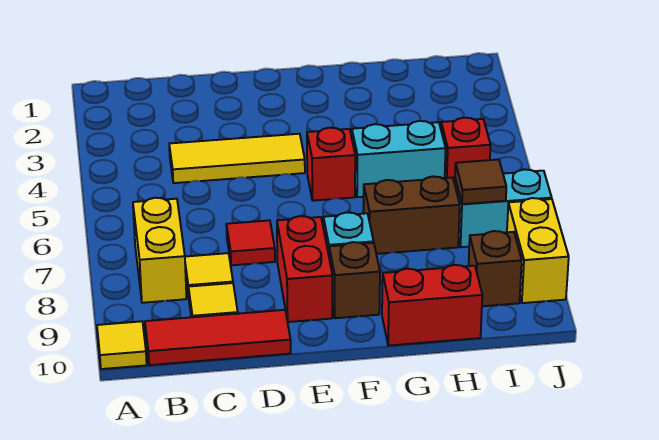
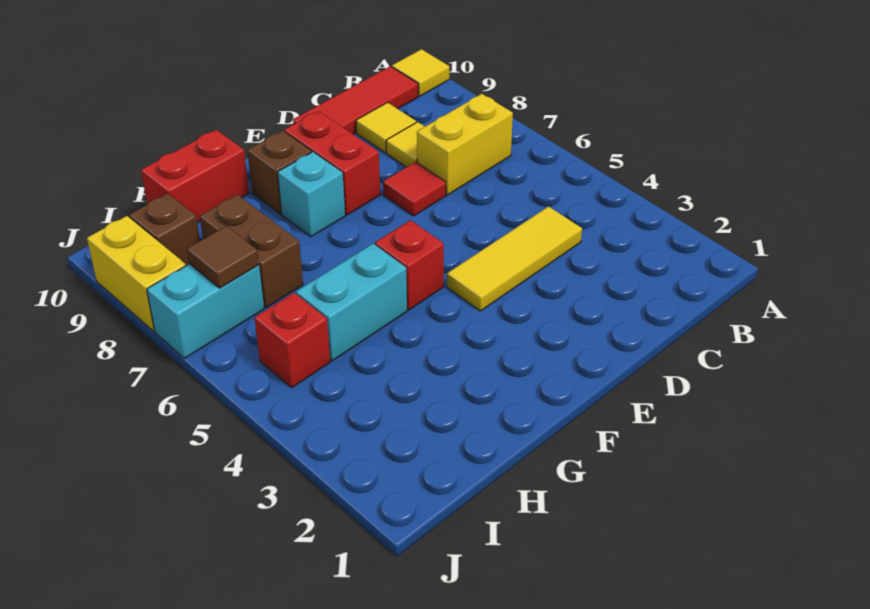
yellow brick B7:B8 level 1 -> yellow brick B7:C7 level 1
brown brick G7:H7 level 1 -> brown brick H7:H8 level 1

